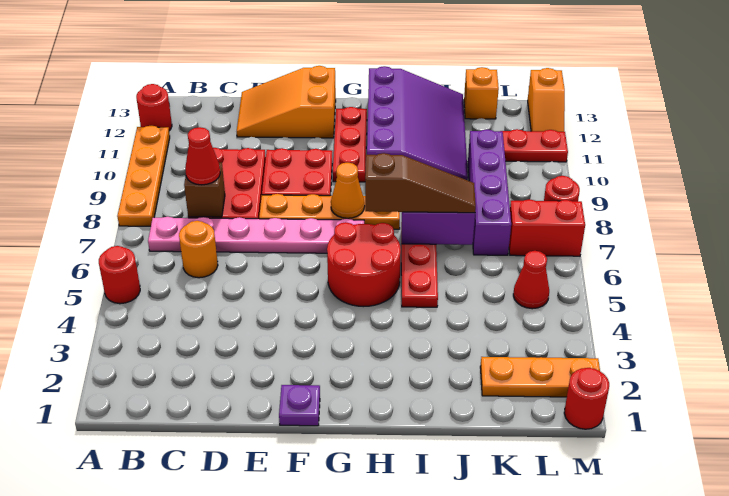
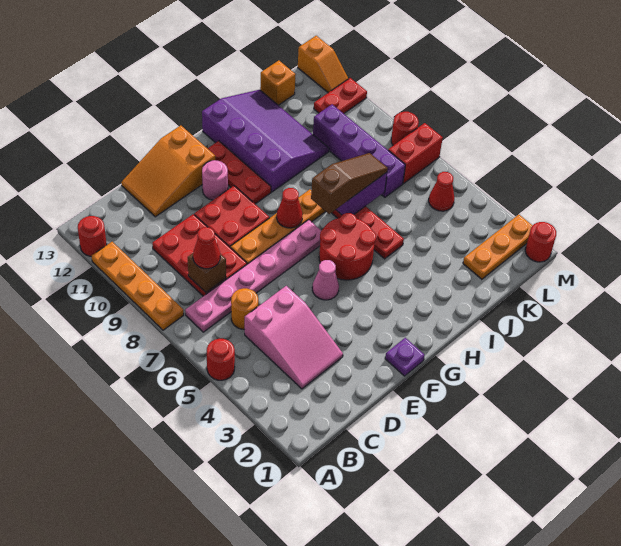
none -> pink slope C3:D5 level 1 top 5
none -> pink cone F5 level 1
none -> pink round brick F11 level 1
orange cone G8 level 2 -> red cone G8 level 2

